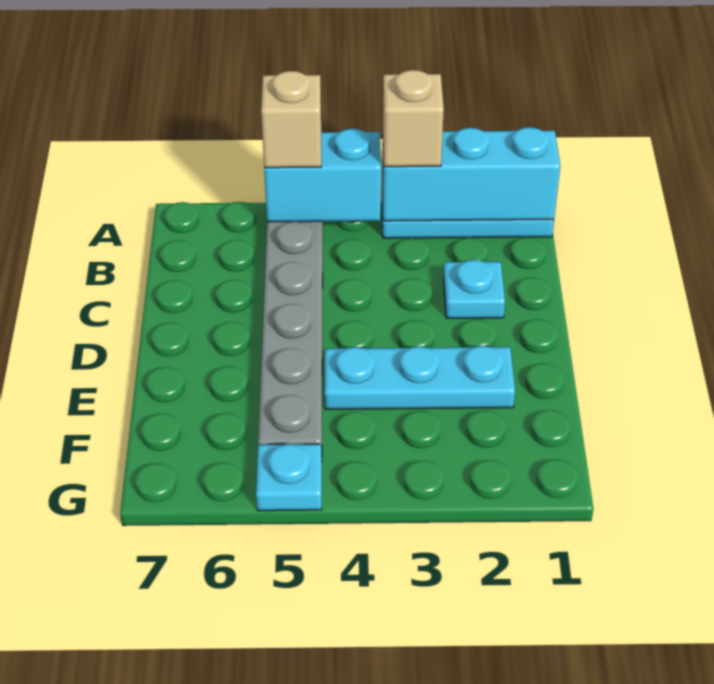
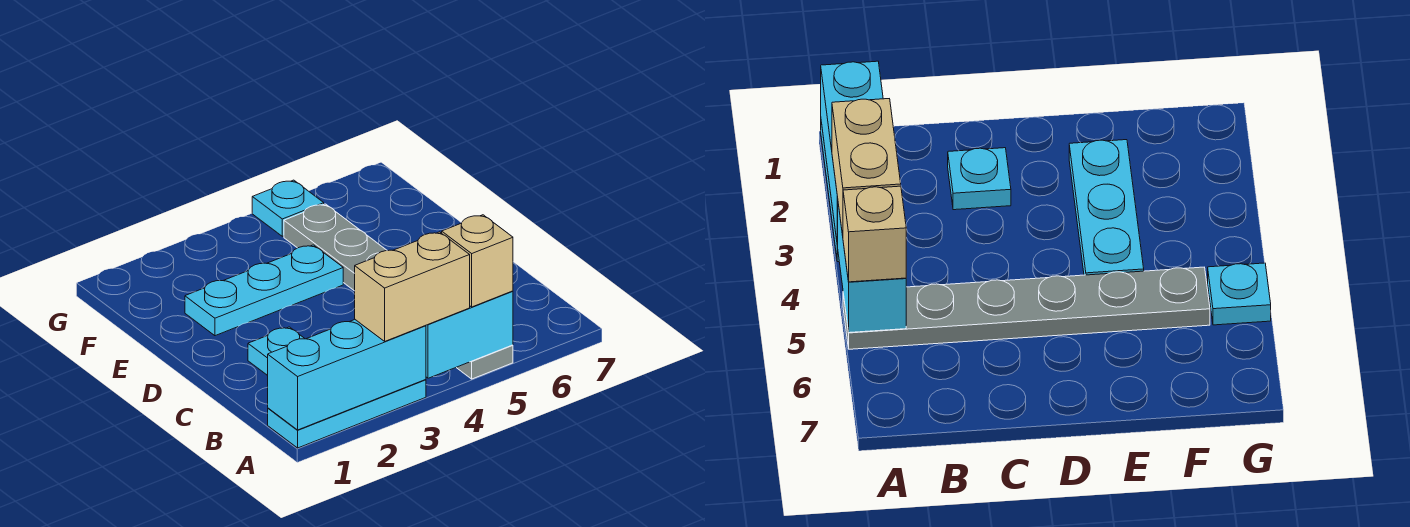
tan brick A3 level 3 -> tan brick A3:A4 level 3

